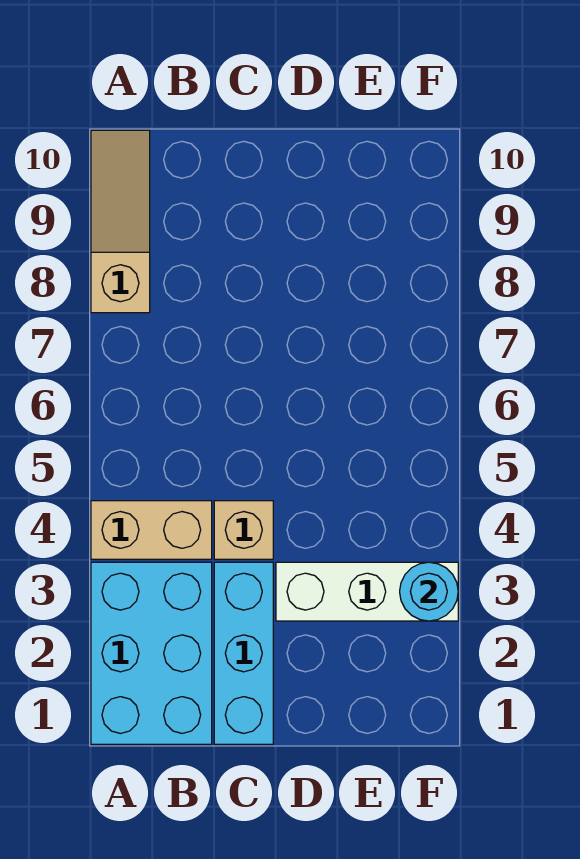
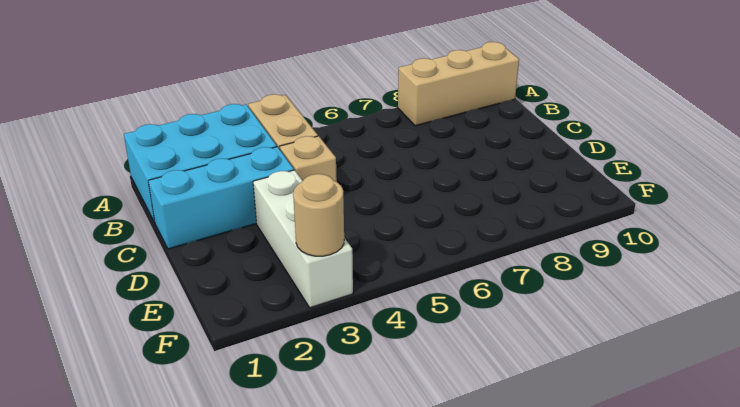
tan slope A8:A10 level 1 top 8 -> tan brick A8:A10 level 1
cyan round brick F3 level 2 -> tan round brick F3 level 2

